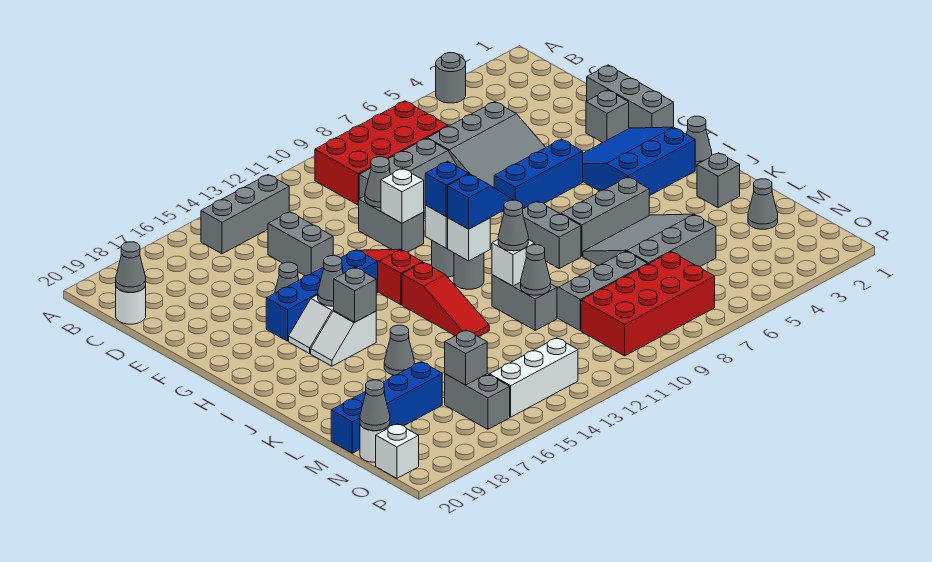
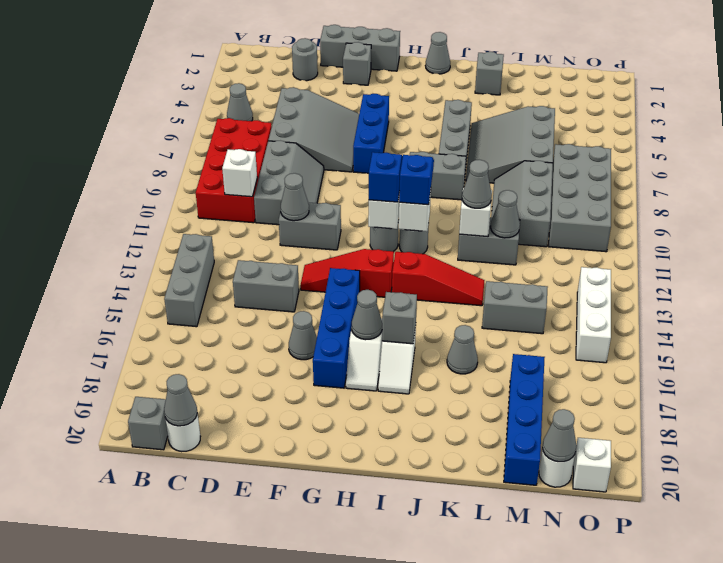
grey round brick A4 level 1 -> grey round brick D2 level 1
white brick F11 level 2 -> white brick C10 level 2
blue slope G2:I4 level 1 top I -> none
grey cone M2 level 1 -> grey cone B5 level 1
red brick N7:O10 level 1 -> grey brick N7:O10 level 1
grey brick N16:O16 level 1 -> grey brick L14:M14 level 1
grey brick N16 level 2 -> grey brick B20 level 1

